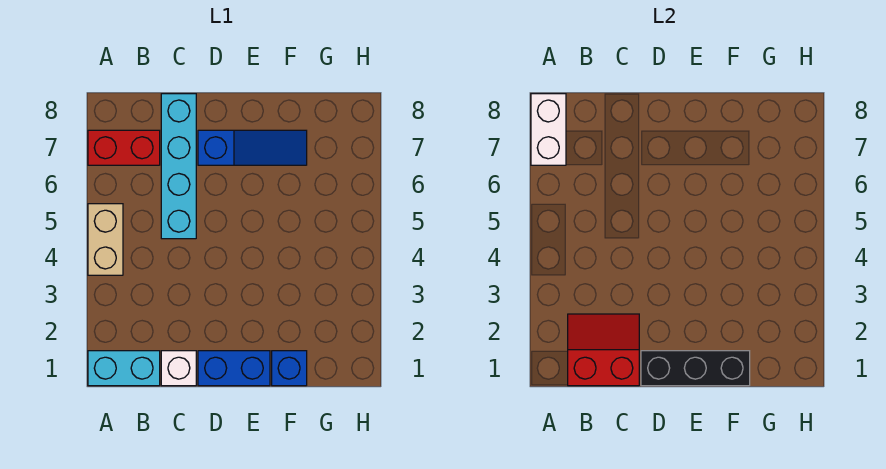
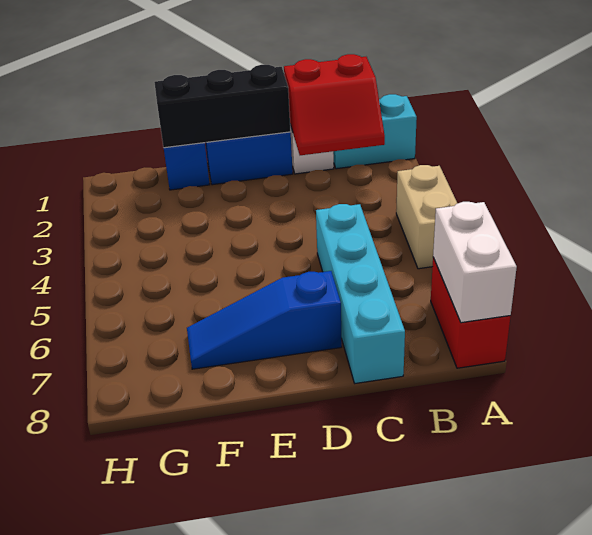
red brick A7:B7 level 1 -> red brick A7:A8 level 1

